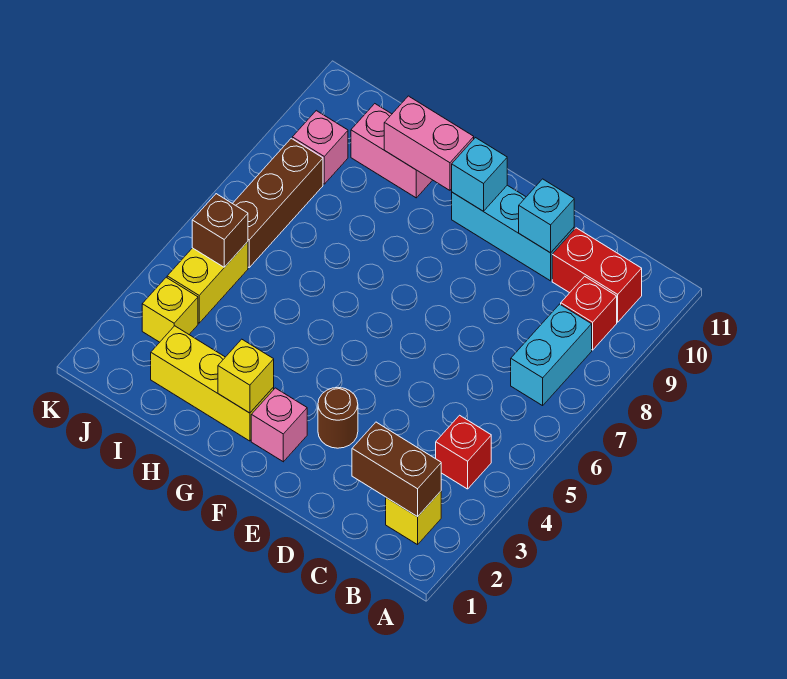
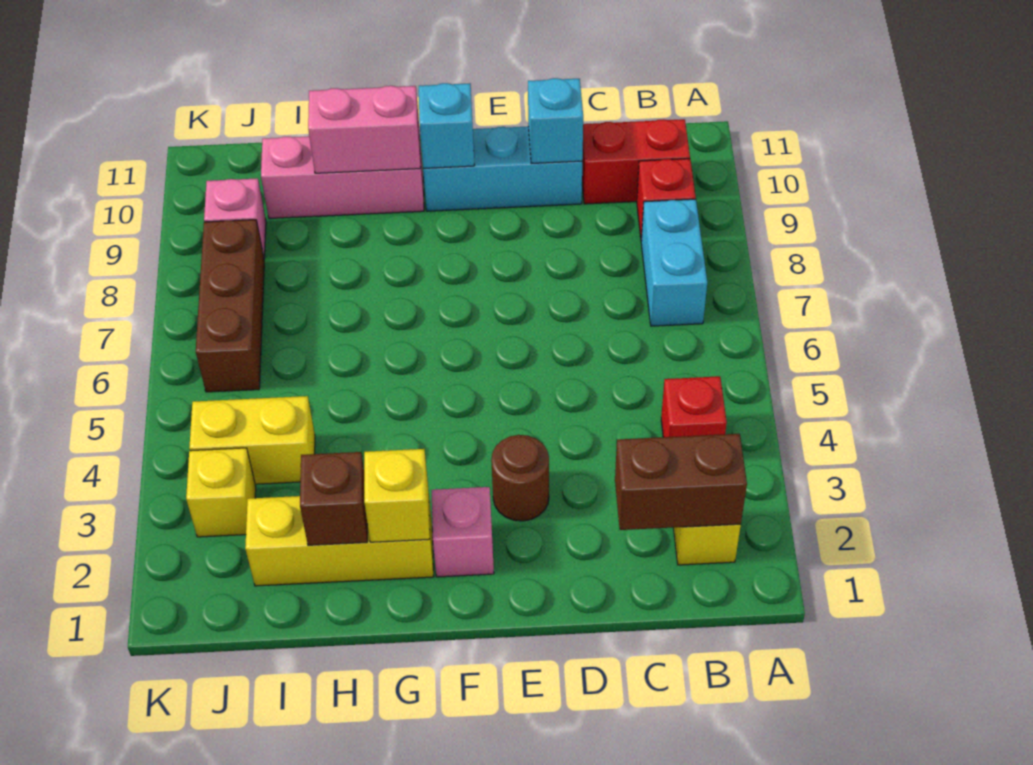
pink brick H10:I10 level 1 -> pink brick G10:I10 level 1
yellow brick J4:J5 level 1 -> yellow brick I4:J4 level 1
brown brick J5 level 2 -> brown brick H2 level 2

